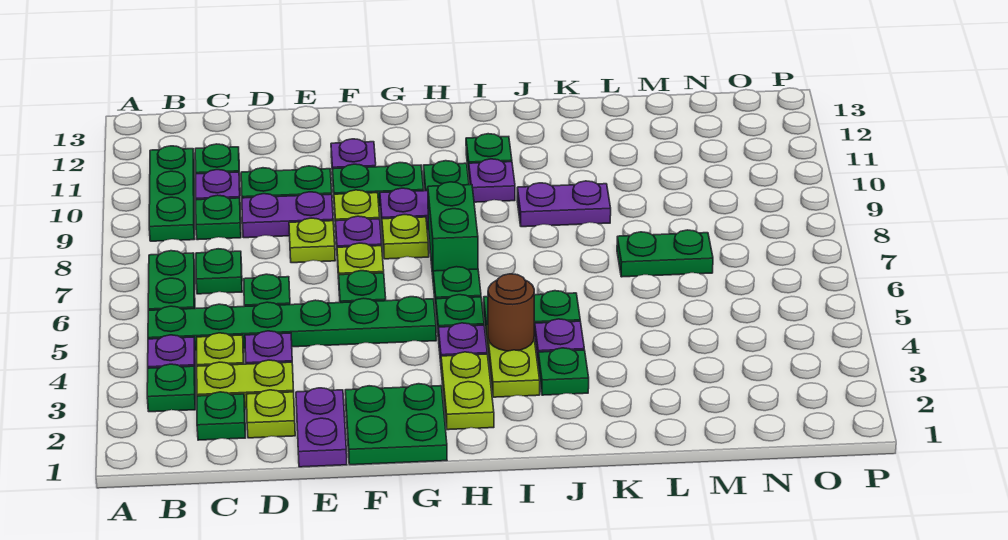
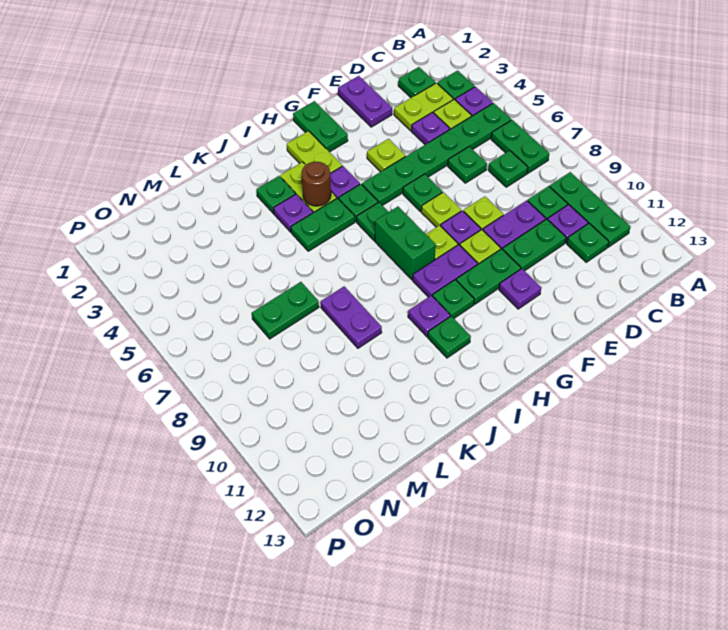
lime plate D2 level 1 -> lime plate F4 level 1
green plate F1:G2 level 1 -> green plate G1:G2 level 1
purple plate J9:K9 level 1 -> purple plate K8:K9 level 1

